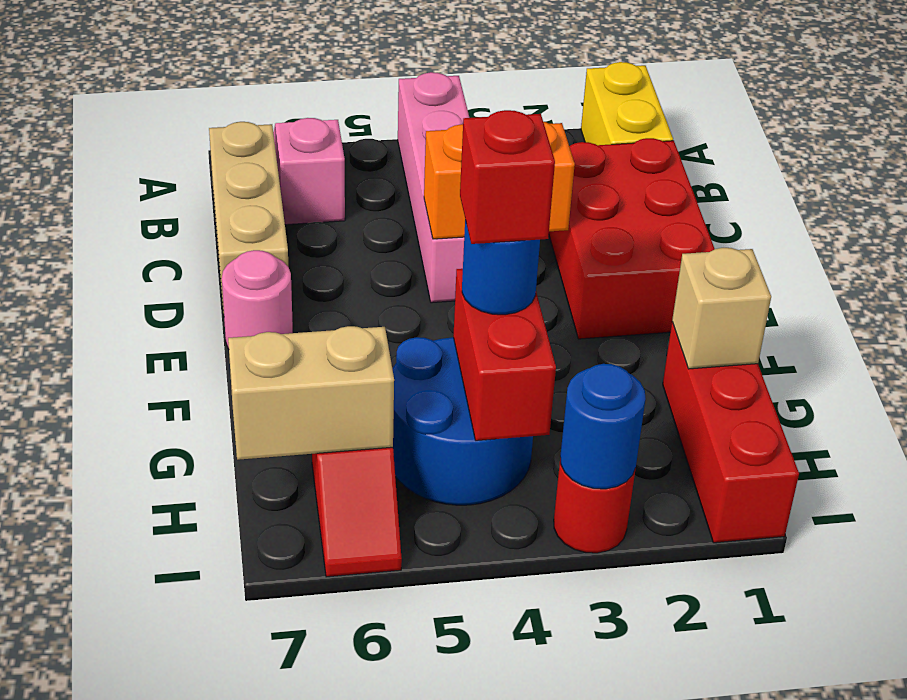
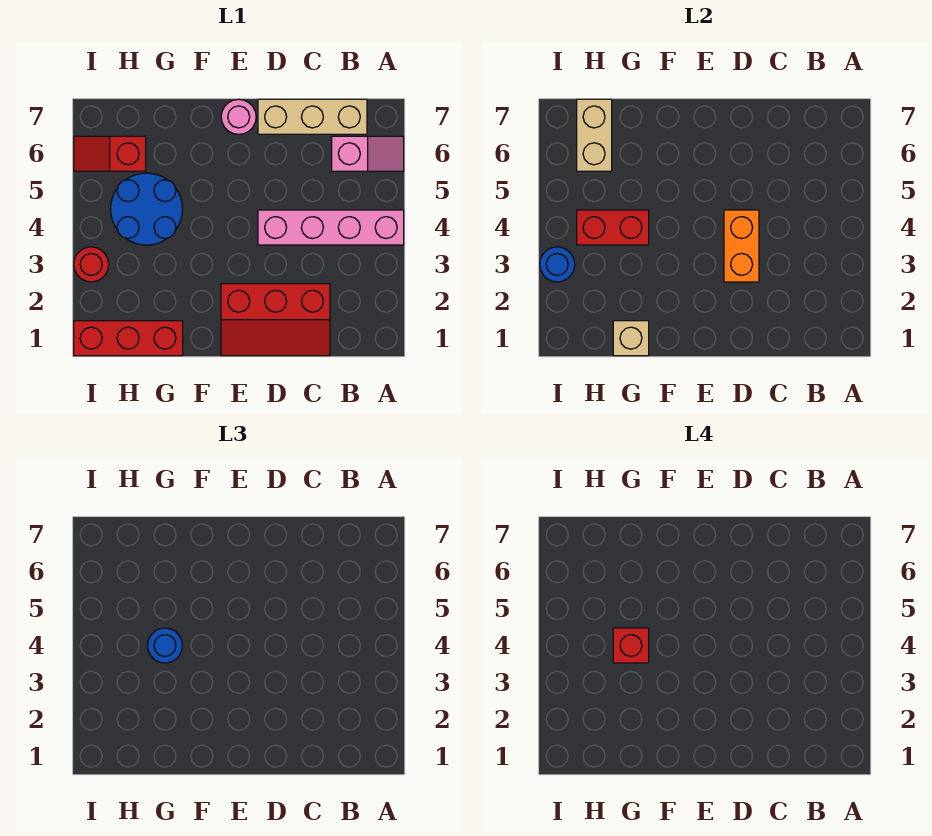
yellow brick A1:B1 level 1 -> none
red brick C1:E2 level 1 -> red slope C1:E2 level 1 top 2

